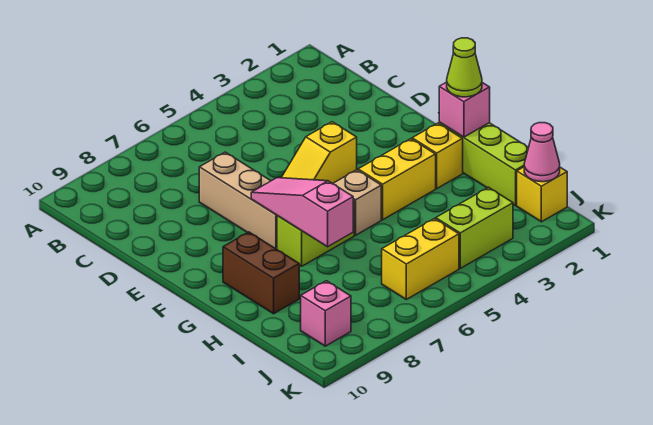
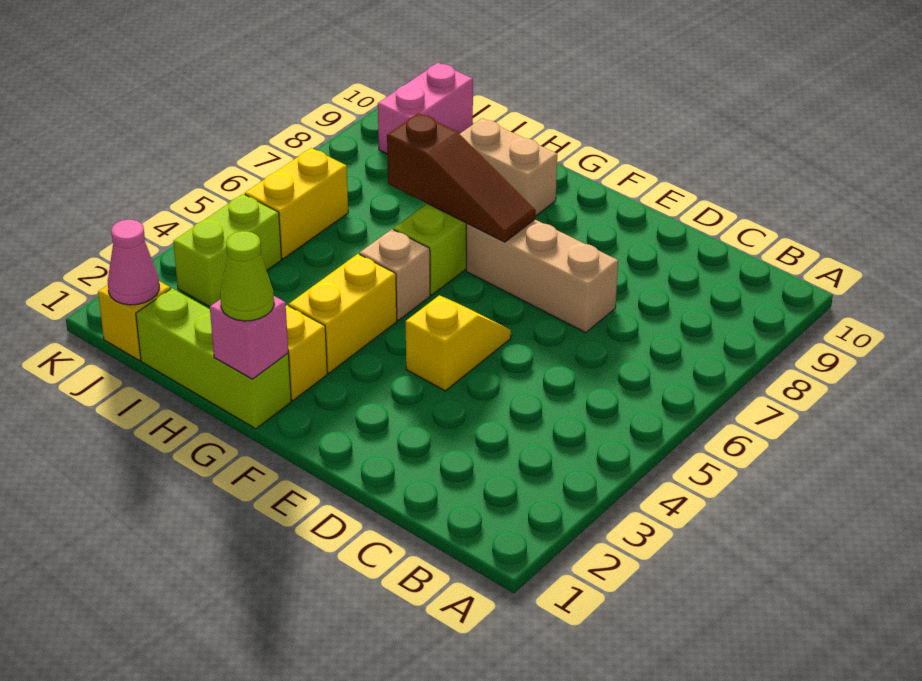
pink slope F7:H7 level 2 top H -> brown slope F7:H7 level 2 top H
brown brick G9:H9 level 1 -> tan brick G9:H9 level 1
pink brick J9 level 1 -> pink brick J9:J10 level 1

